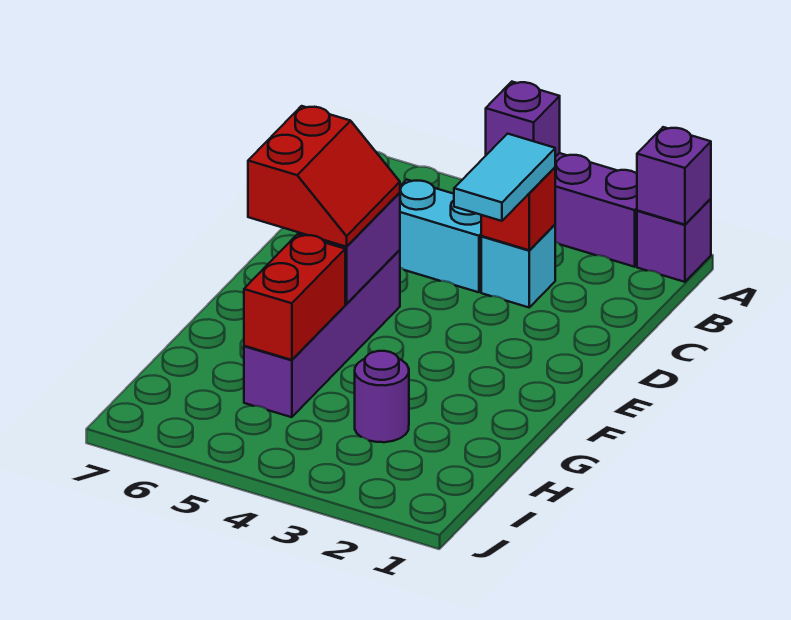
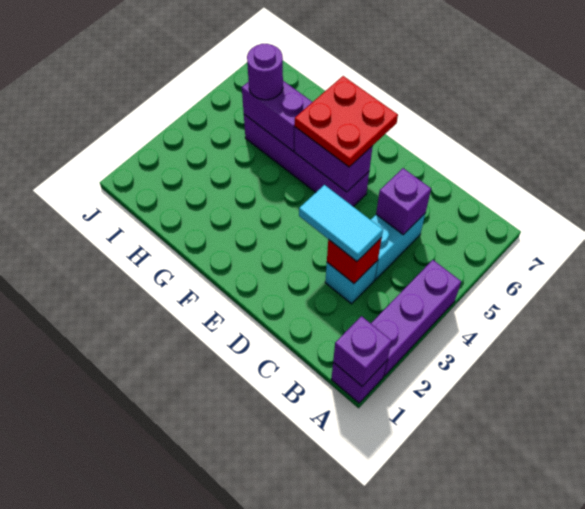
purple brick A4 level 2 -> purple brick C5 level 2
red slope E5:F6 level 3 top 6 -> red plate E5:F6 level 3
red brick G5:H5 level 2 -> purple brick G5:H5 level 2
purple round brick H3 level 1 -> purple round brick H5 level 3

